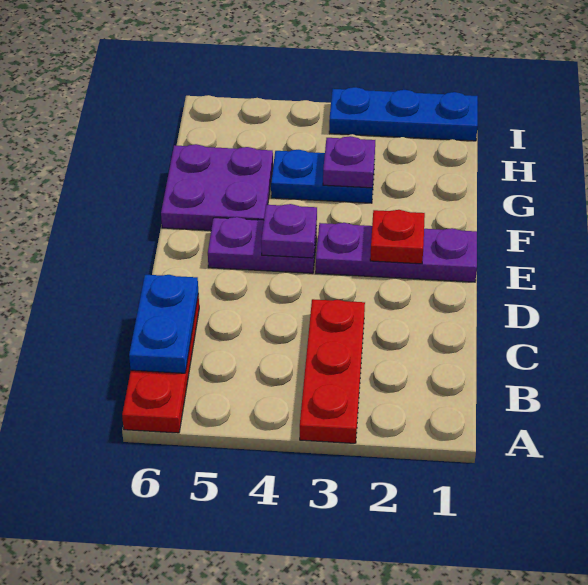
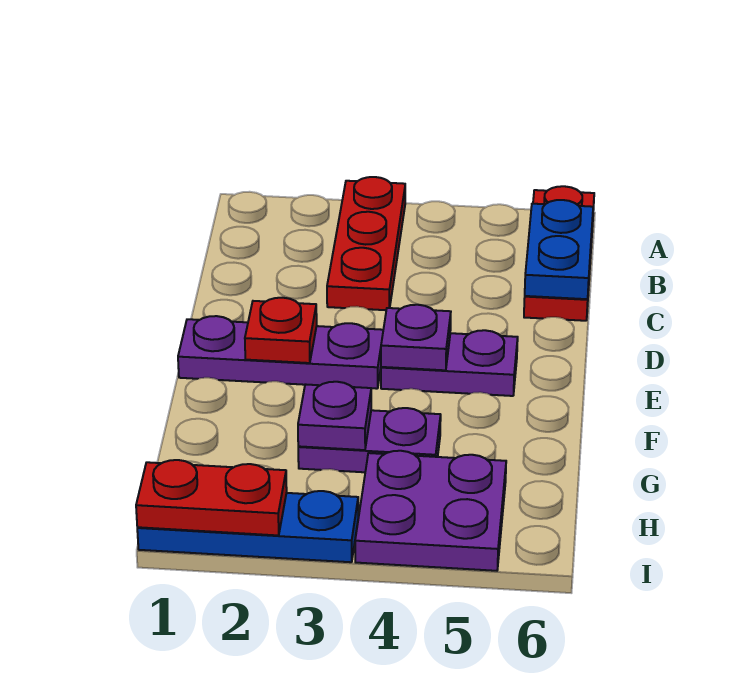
purple plate F5:G6 level 1 -> purple plate H4:I5 level 1
blue plate G3:G4 level 1 -> purple plate G3:G4 level 1
none -> red plate I1:I2 level 2

